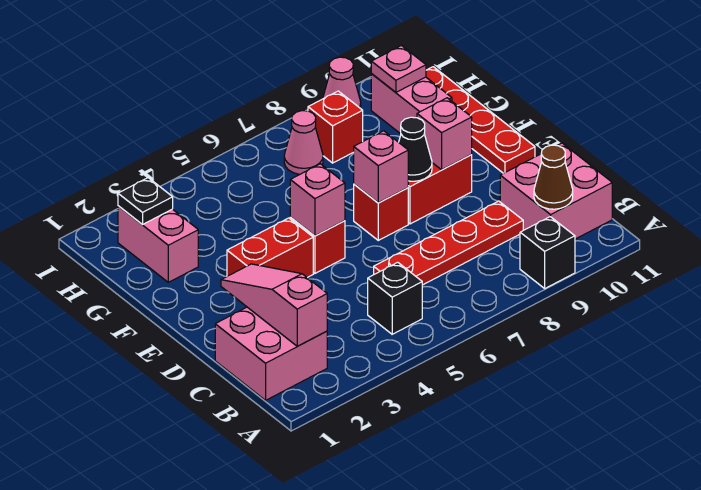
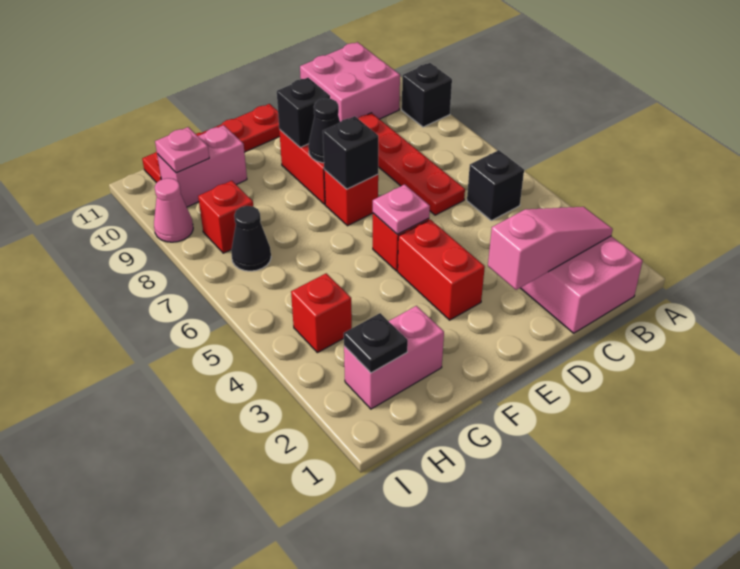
pink slope B2:D2 level 2 top B -> pink slope B2:D2 level 2 top D
brown cone B10 level 2 -> none
pink brick E5 level 2 -> pink plate E5 level 2
pink brick E7 level 2 -> black brick E7 level 2
pink brick E9 level 2 -> black brick E9 level 2
none -> red brick H4 level 1
pink cone H7 level 1 -> black cone H7 level 1

